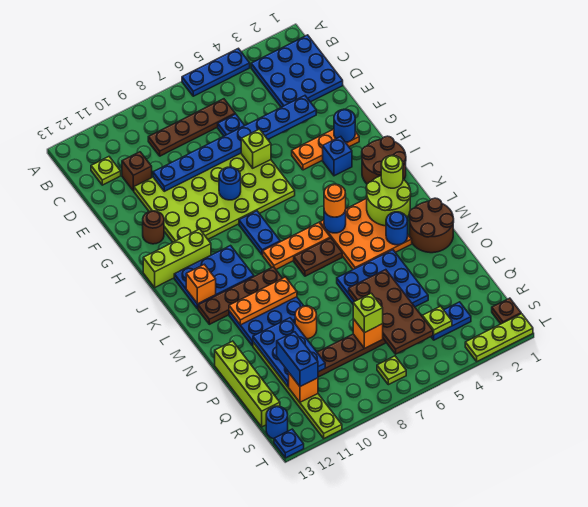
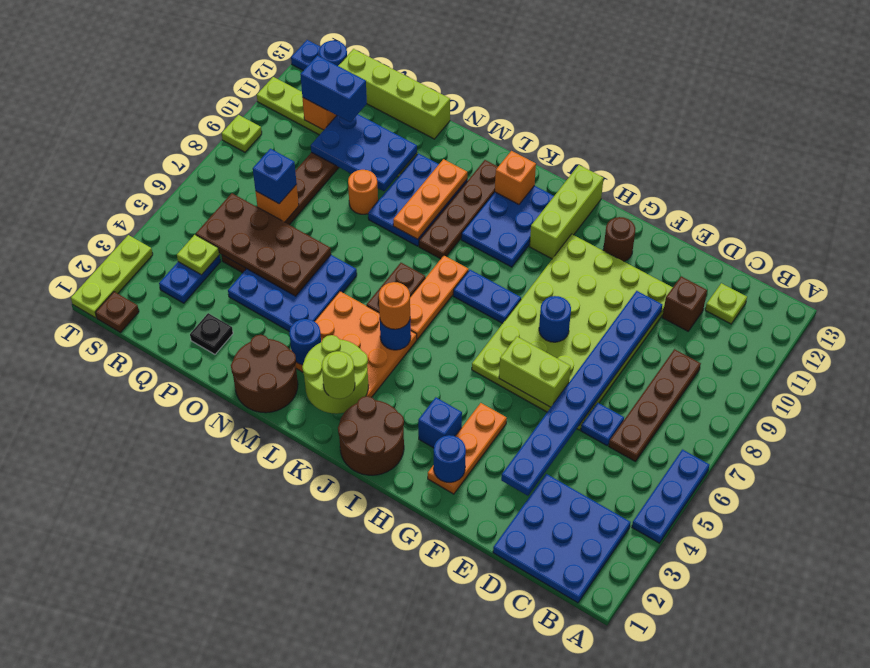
lime brick F6 level 2 -> lime brick F6:G6 level 2
none -> black plate P2 level 1
lime brick Q7 level 3 -> blue brick Q7 level 3
lime plate S7 level 1 -> lime plate T9 level 1

